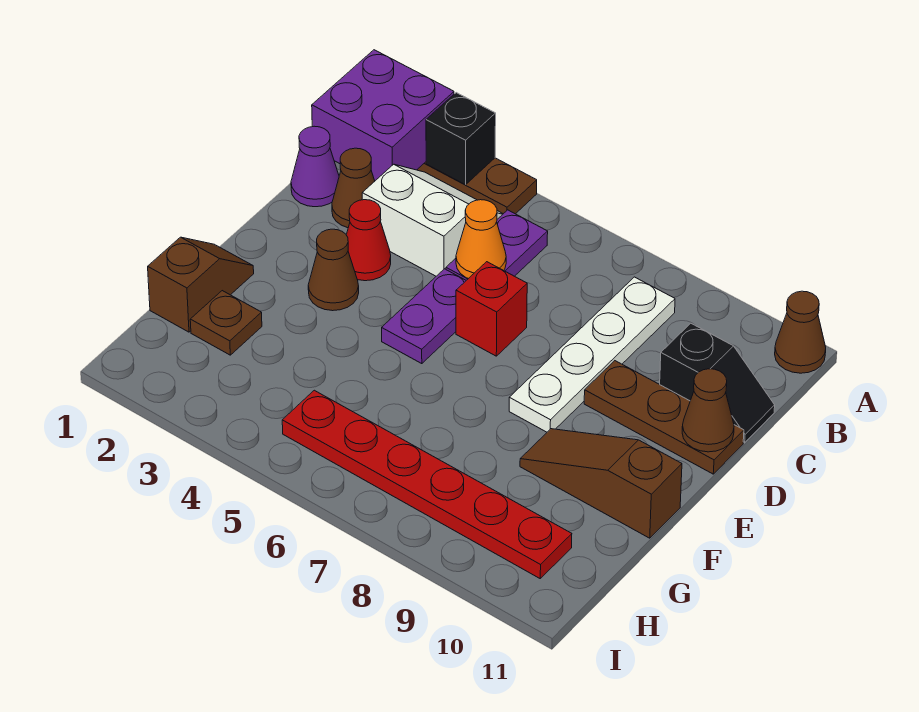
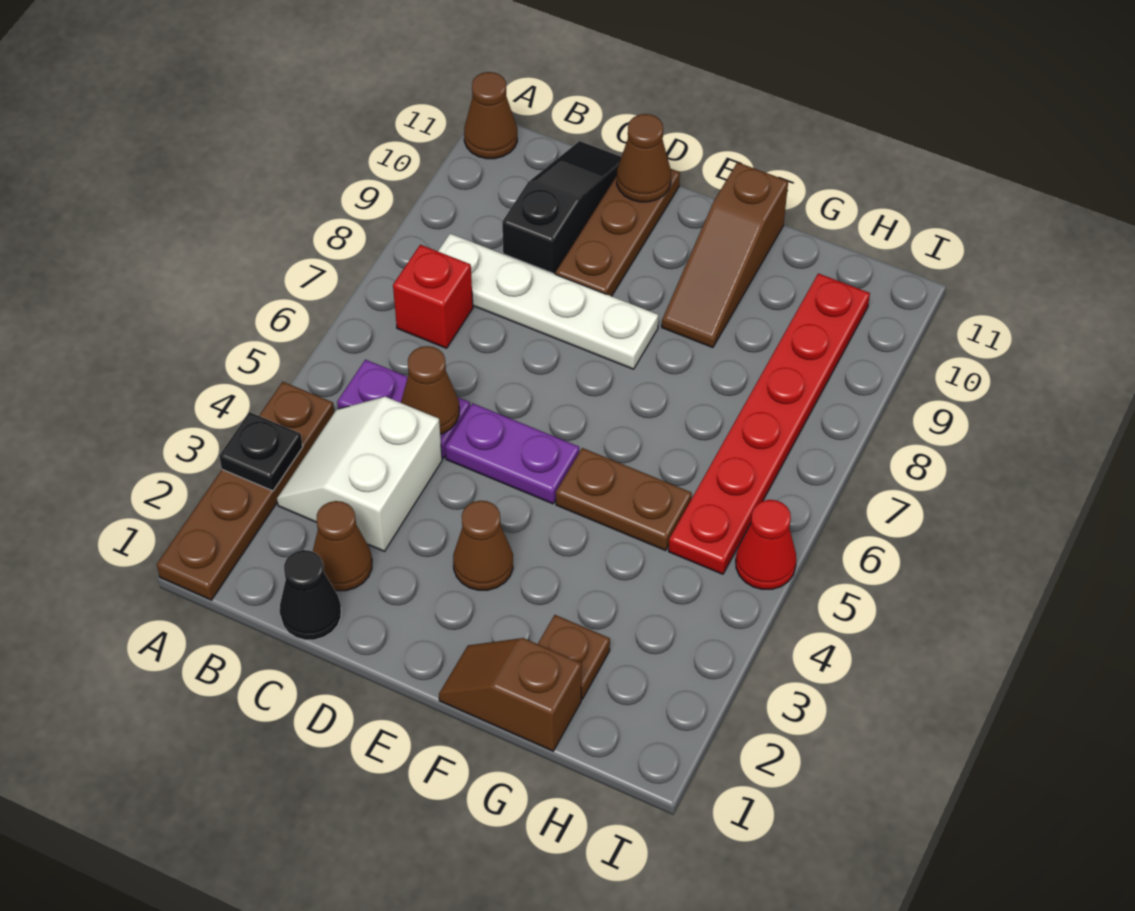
purple brick A1:B2 level 2 -> none
black brick A3 level 2 -> black plate A3 level 2
purple cone C1 level 1 -> black cone C1 level 1
orange cone C5 level 2 -> brown cone C5 level 2
black slope C10:C11 level 1 top 10 -> black slope C9:C11 level 1 top 9
red cone D3 level 1 -> red cone I5 level 1
red brick D6 level 1 -> red brick B7 level 1
none -> brown plate F5:G5 level 1

